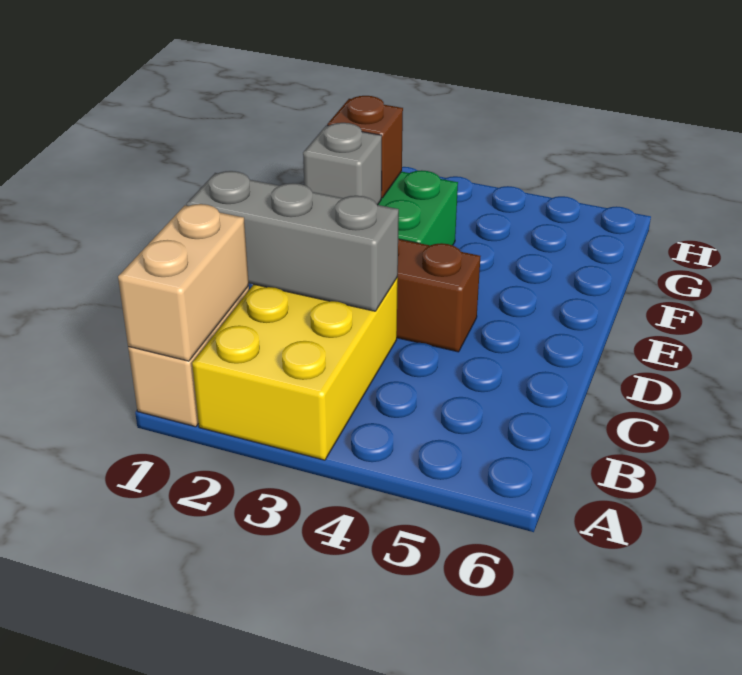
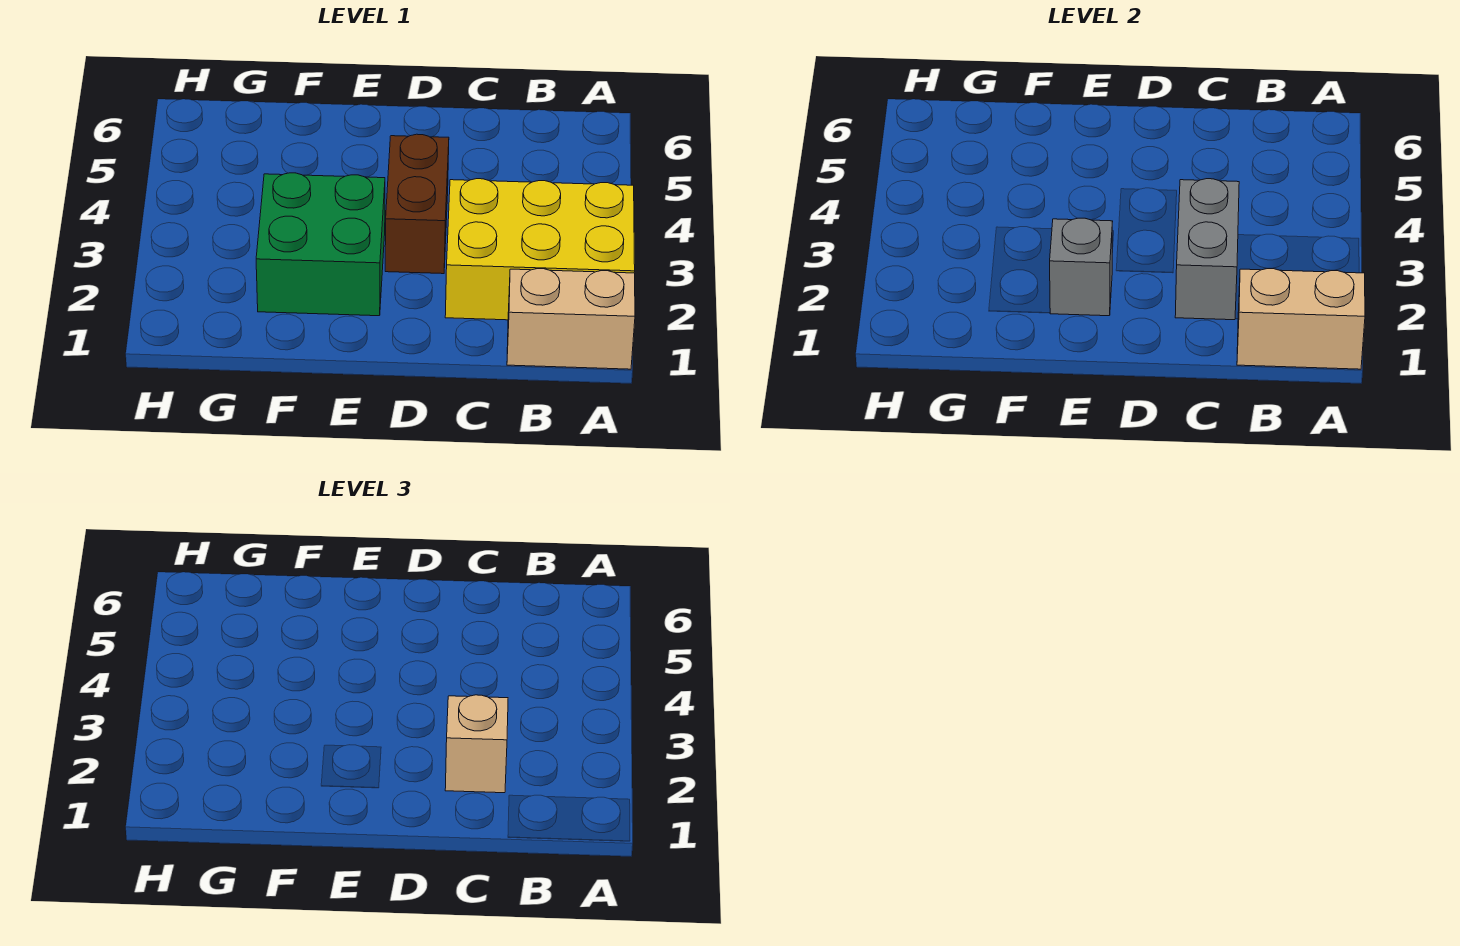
grey brick C1:C3 level 2 -> grey brick C2:C3 level 2
none -> tan brick C2 level 3
brown brick F2 level 2 -> none

